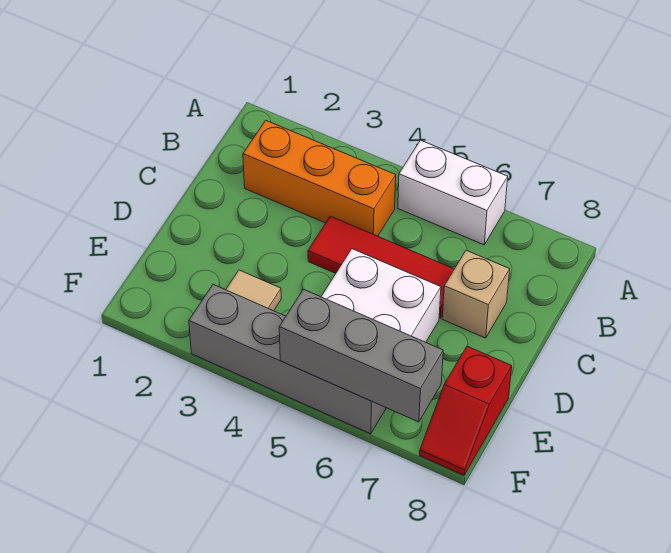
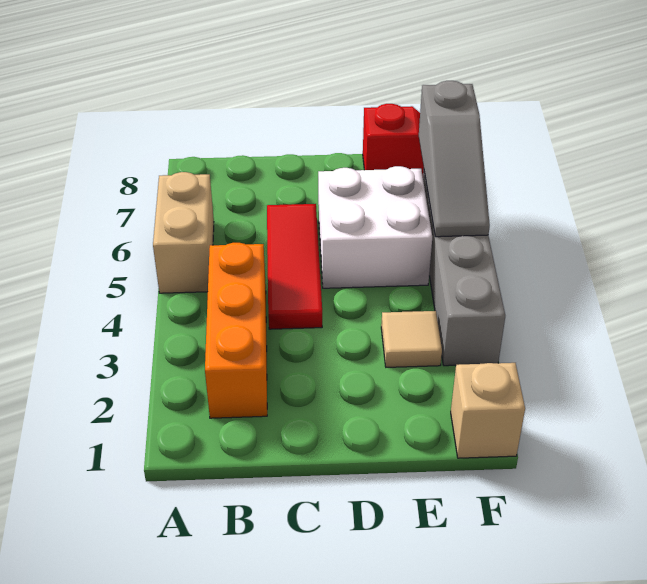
white brick A5:A6 level 1 -> tan brick A5:A6 level 1
tan brick C7 level 1 -> tan brick F1 level 1
grey brick F5:F7 level 2 -> grey slope F5:F7 level 2 top 7

